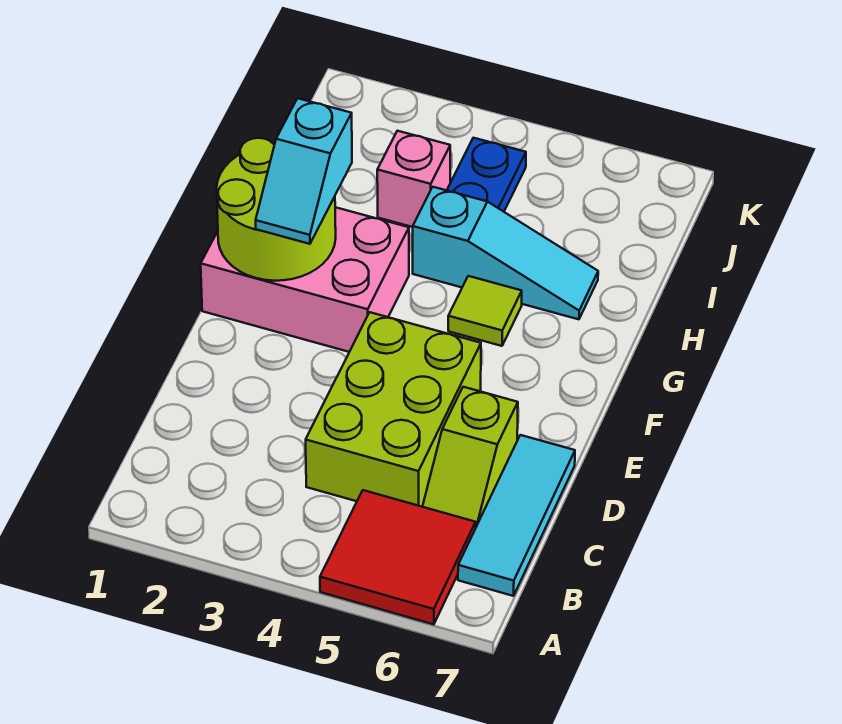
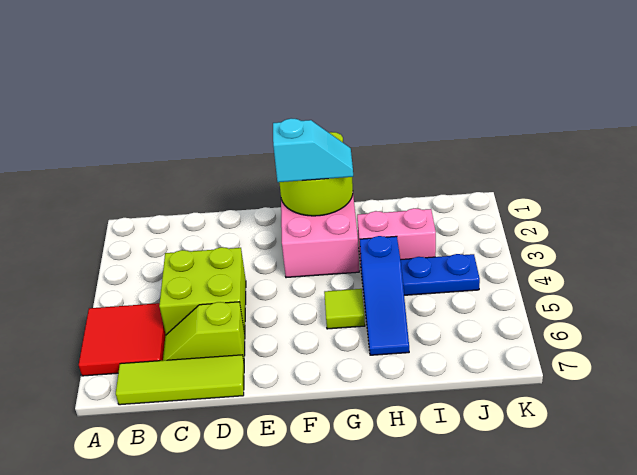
cyan tile B7:D7 level 1 -> lime tile B7:D7 level 1
lime brick C4:E5 level 1 -> lime brick C4:D5 level 1
cyan slope F2:G2 level 3 top G -> cyan slope F2:G2 level 3 top F
cyan slope H4:H6 level 1 top 4 -> blue slope H4:H6 level 1 top 4
pink brick I3 level 1 -> pink brick H3:I3 level 1

